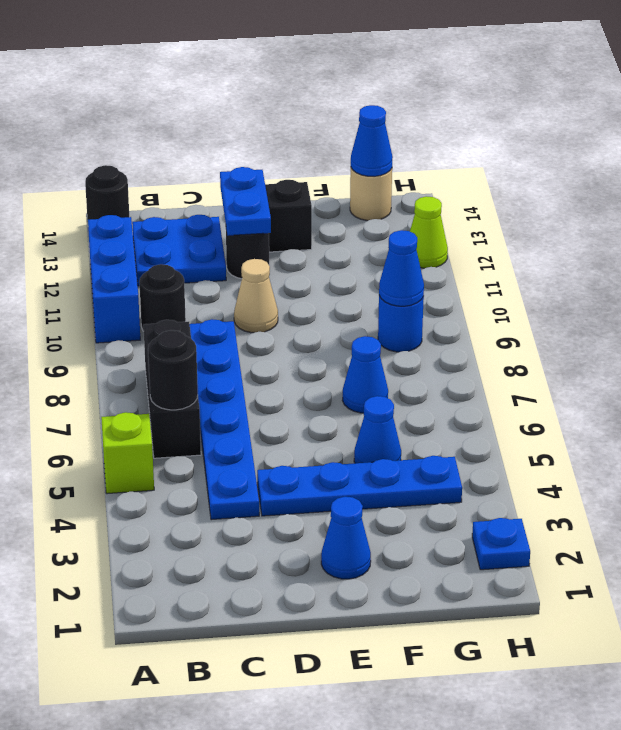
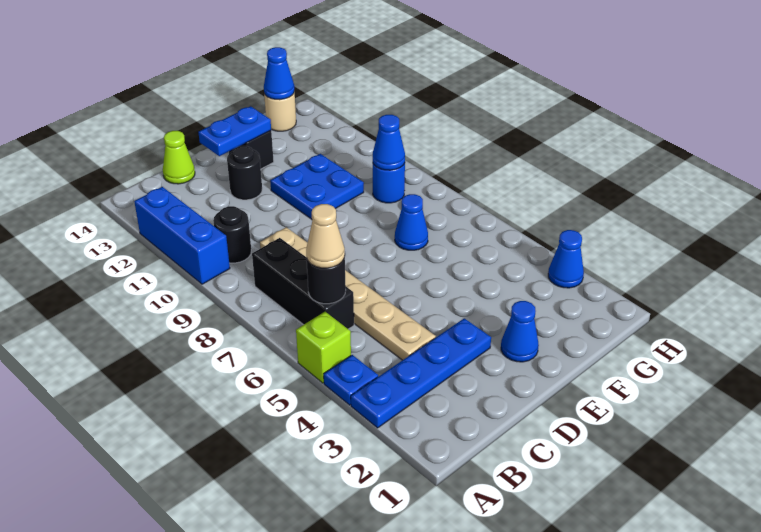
black round brick A14 level 1 -> none
blue plate B12:C13 level 1 -> blue plate E10:F11 level 1
blue plate C4:C9 level 1 -> tan plate C4:C9 level 1
blue plate D4:G4 level 1 -> blue plate A3:D3 level 1
tan cone D10 level 1 -> tan cone B6 level 3
blue plate D12:D13 level 2 -> blue plate D13:E13 level 2
blue cone F5 level 1 -> blue cone H3 level 1
blue plate H2 level 1 -> blue plate A4 level 1
lime cone H12 level 1 -> lime cone C14 level 1

